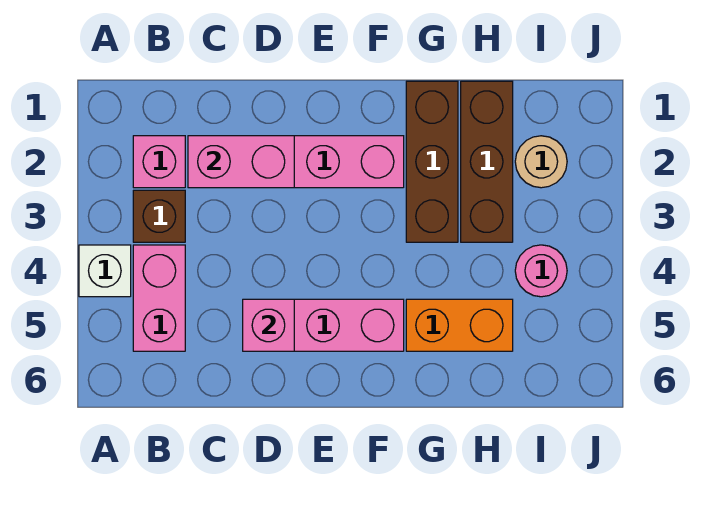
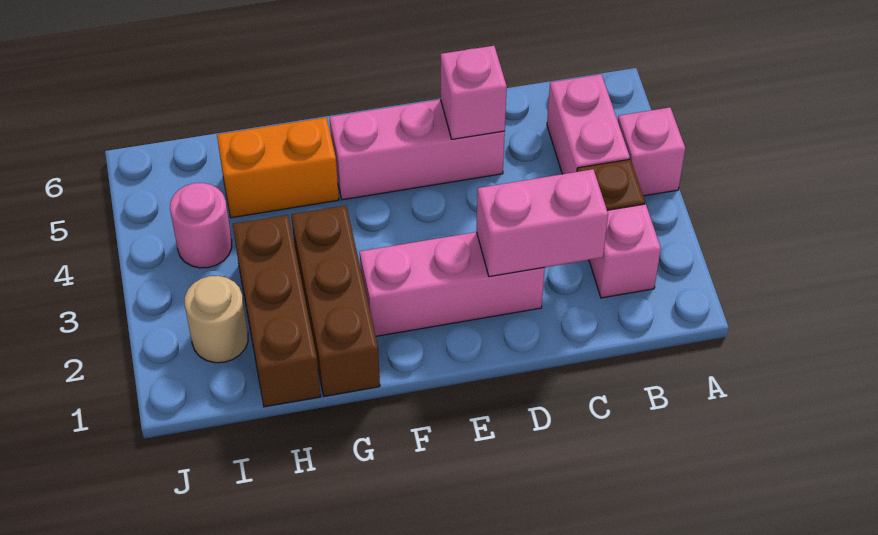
white brick A4 level 1 -> pink brick A4 level 1

